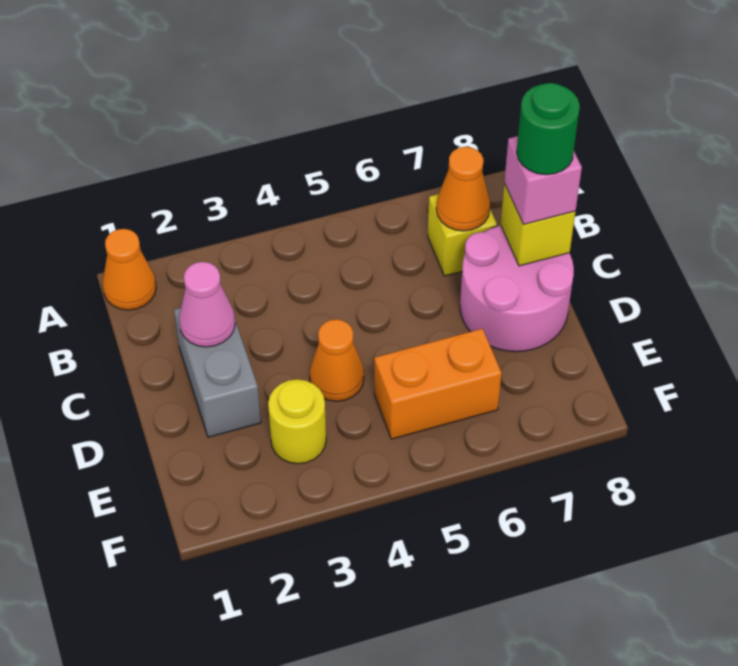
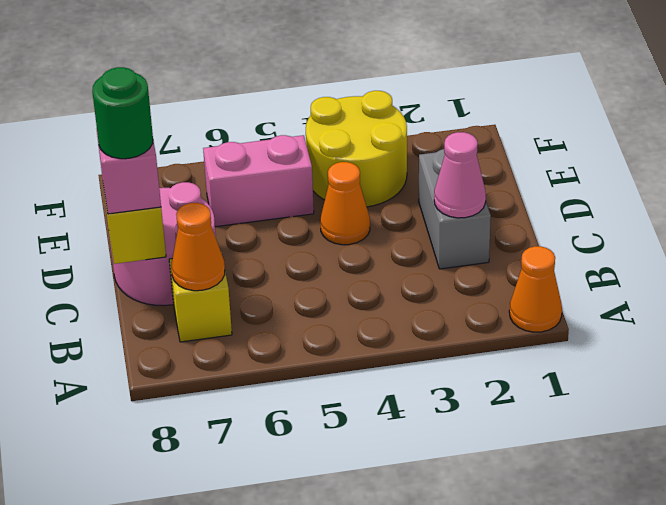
yellow round brick E3 level 1 -> yellow round brick E3:F4 level 1
orange brick E5:E6 level 1 -> pink brick E5:E6 level 1

